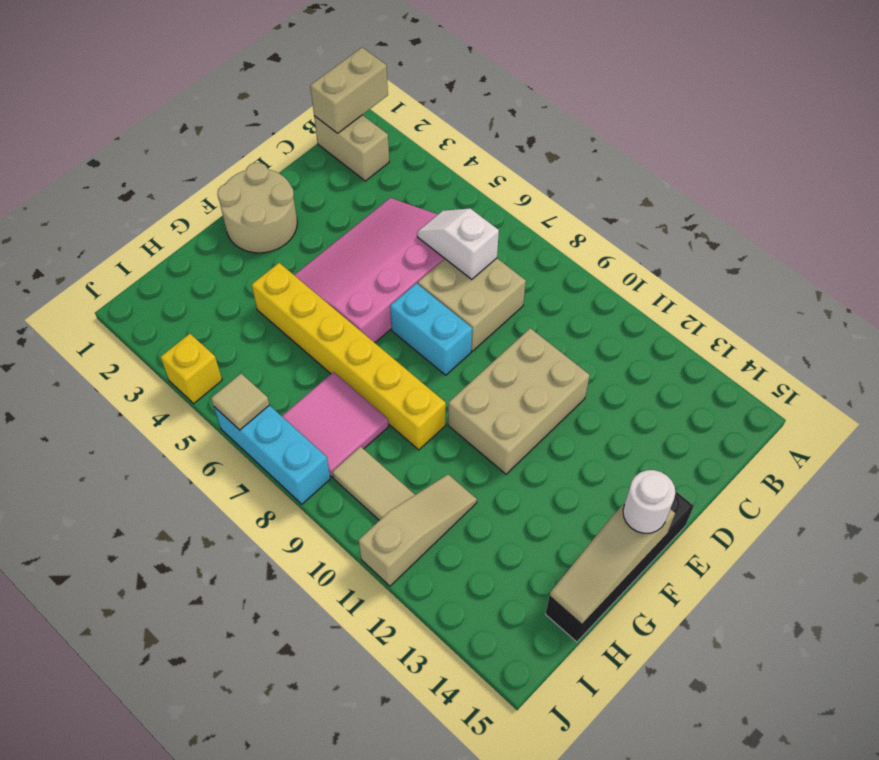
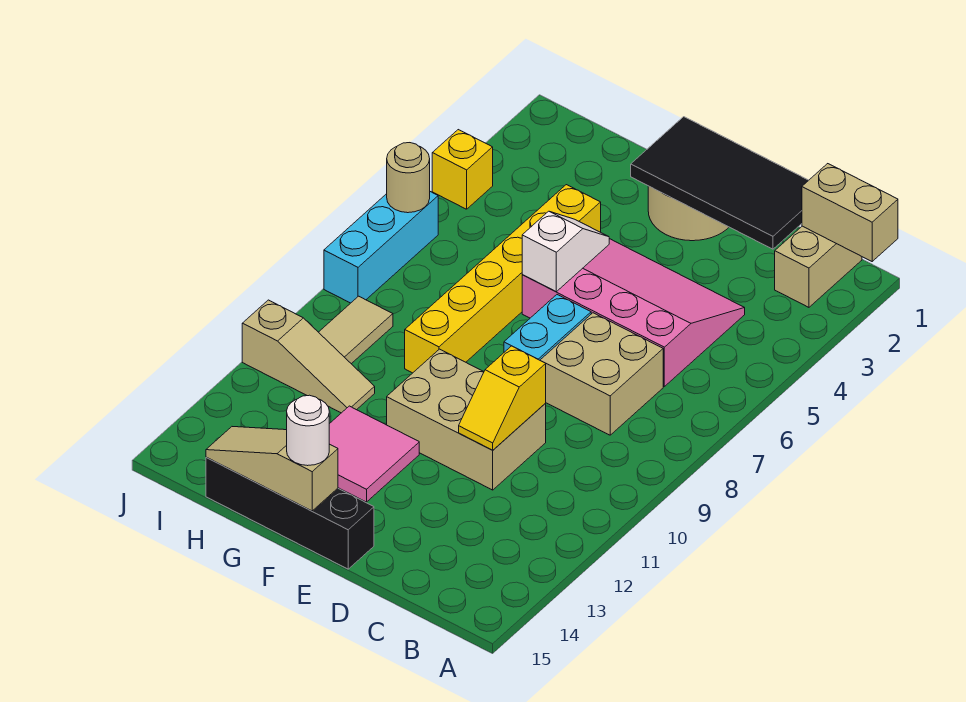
none -> black tile C1:F2 level 2
white slope C6:C7 level 2 top 7 -> white slope F5:F6 level 2 top 6
none -> yellow slope D10:D11 level 2 top 10
pink tile H7:I8 level 1 -> pink tile F12:G13 level 1
tan tile J6 level 2 -> tan round brick J6 level 2

